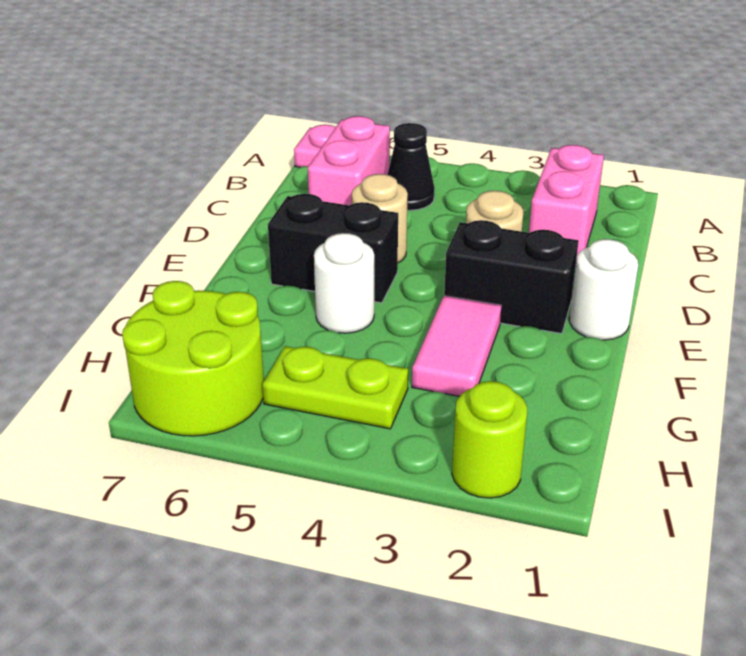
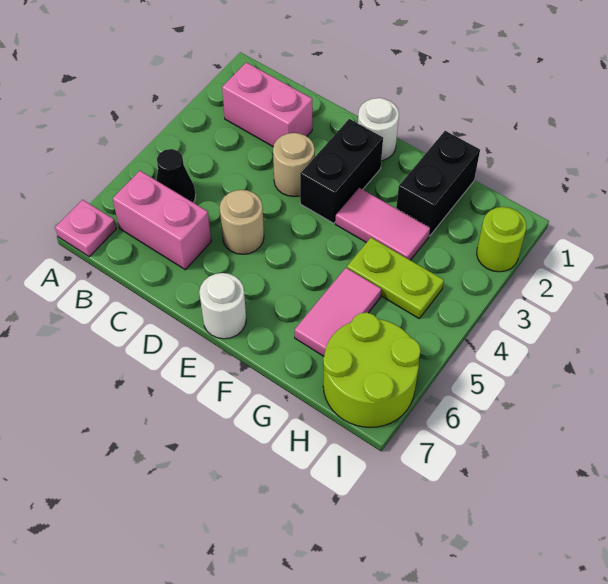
black brick E5:E6 level 1 -> black brick G1:G2 level 1
white round brick F5 level 1 -> white round brick E7 level 1
none -> pink tile G5:G6 level 1
lime plate H4:H5 level 1 -> lime plate G4:H4 level 1

